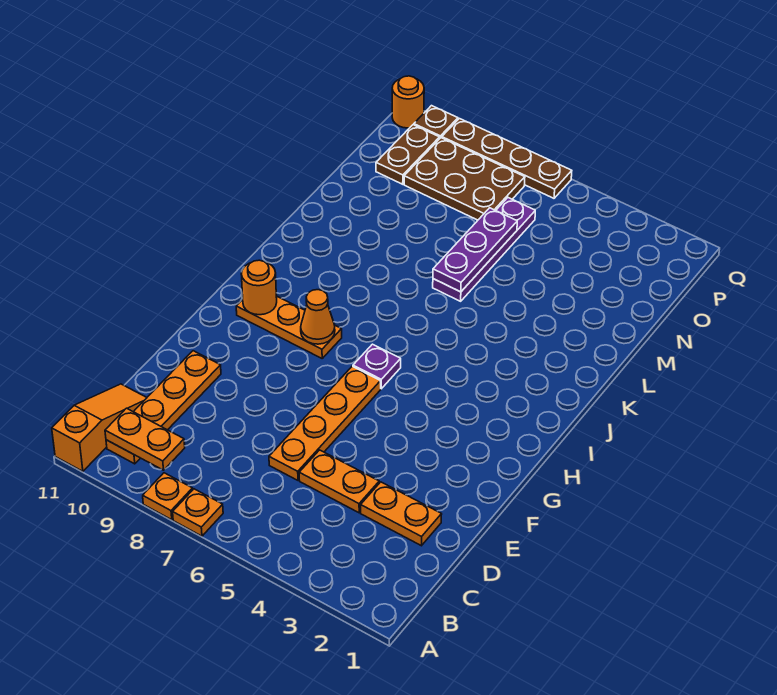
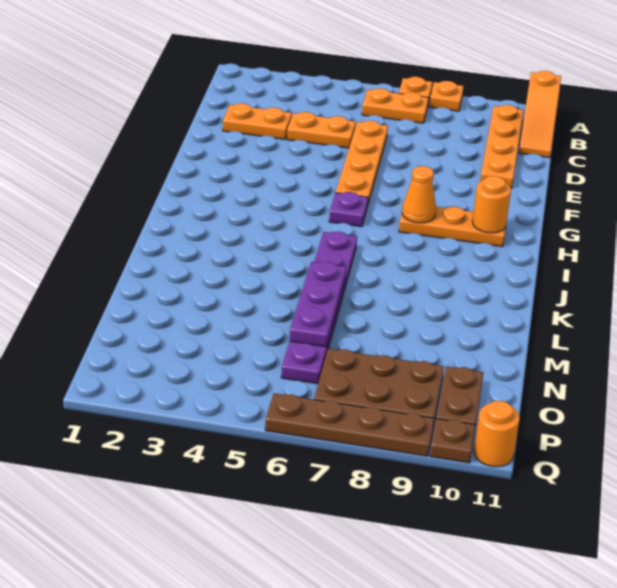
orange plate B9:B10 level 2 -> orange plate B6:B7 level 1
purple plate L6:O6 level 1 -> purple plate J6:O6 level 1

